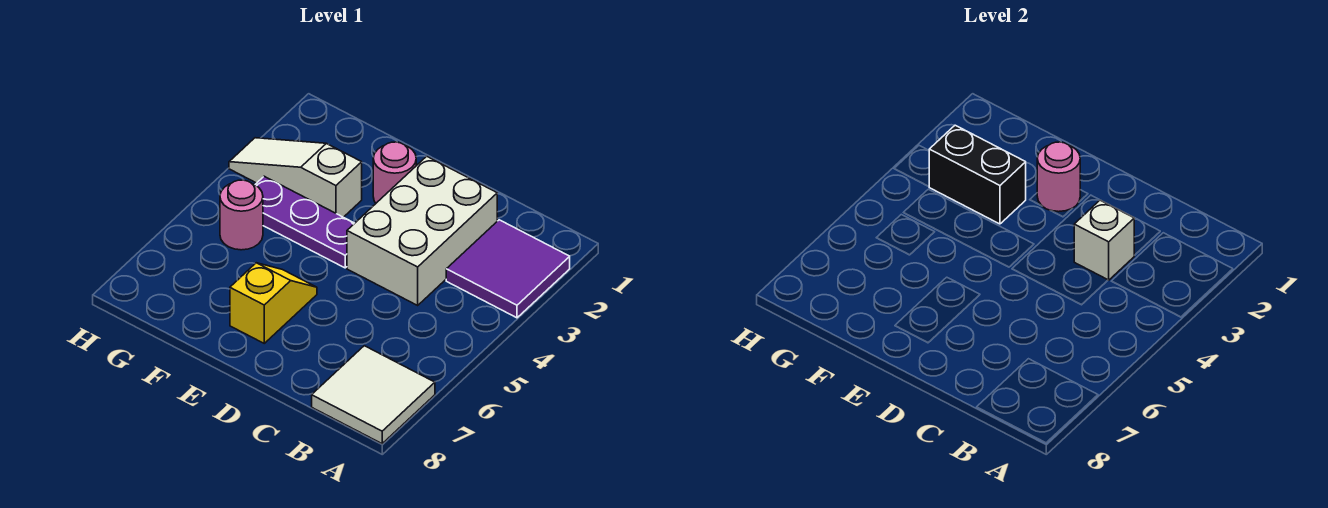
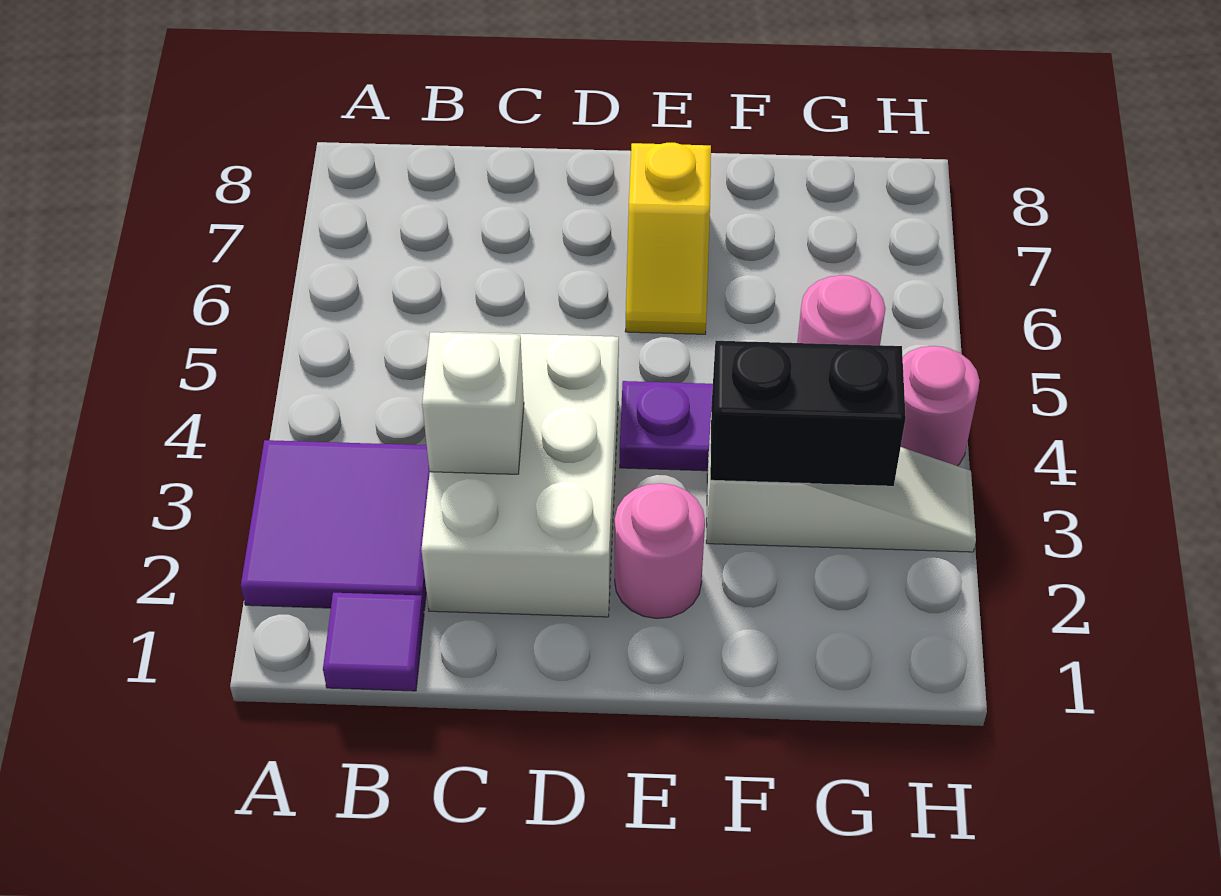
white tile A7:B8 level 1 -> none
none -> purple tile B1 level 1
pink round brick E2 level 2 -> pink round brick H4 level 1

